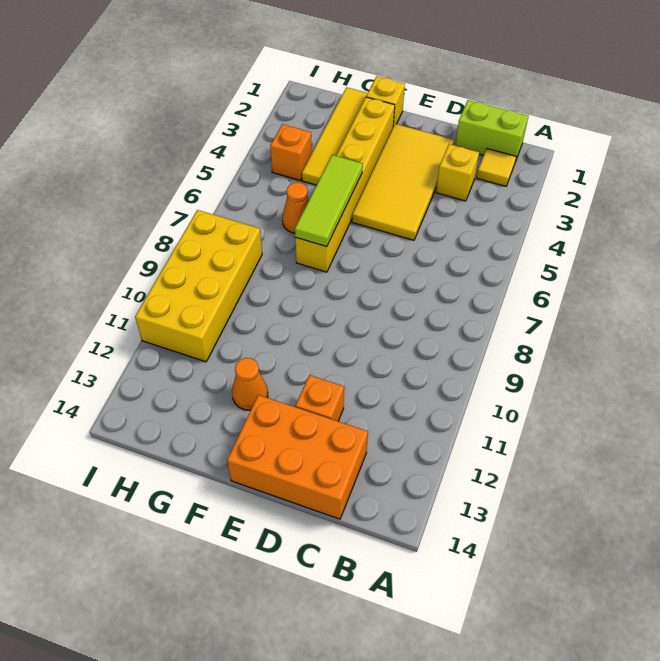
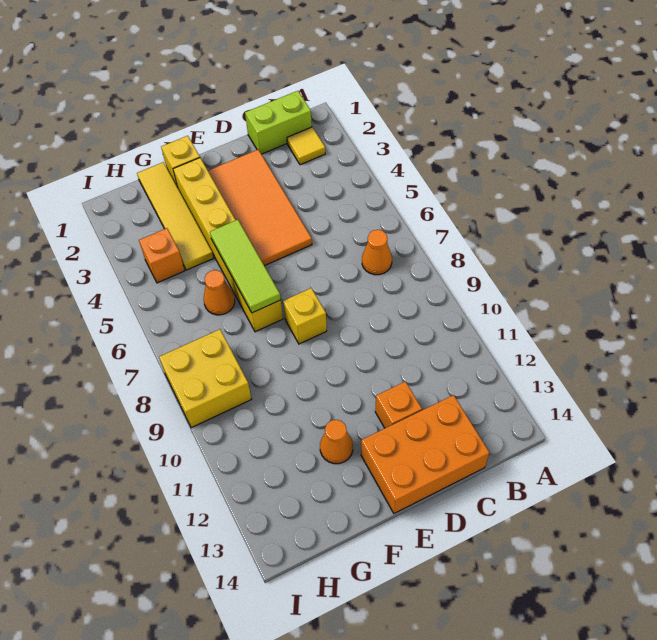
none -> orange cone B7 level 1
yellow brick C3 level 1 -> yellow brick E8 level 1
yellow tile D2:E5 level 1 -> orange tile D2:E5 level 1
yellow brick H8:I11 level 1 -> yellow brick H8:I9 level 1

